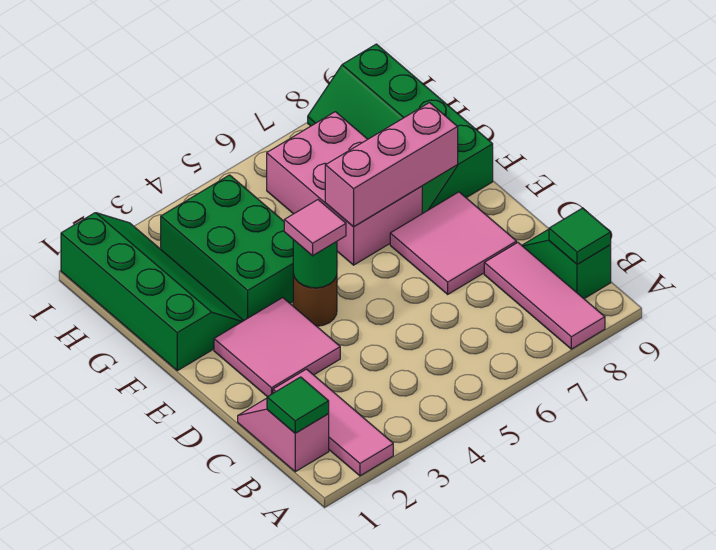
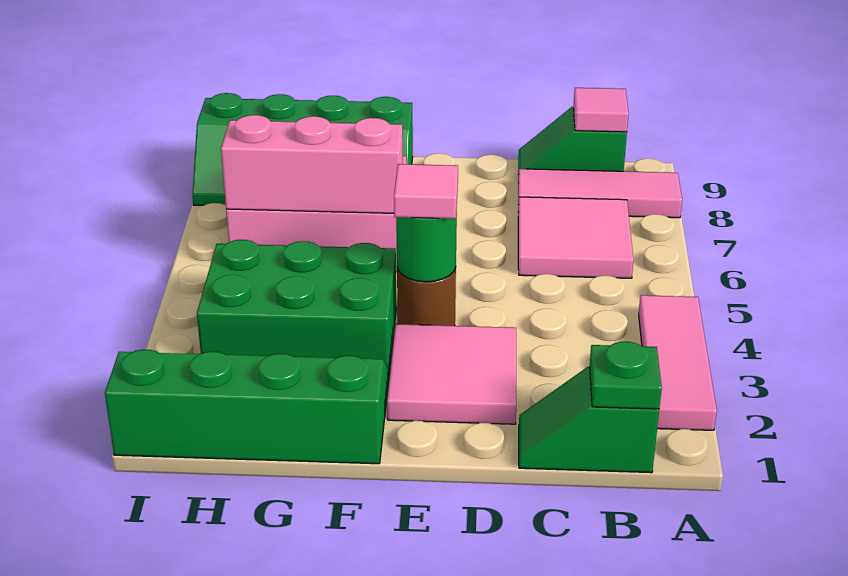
pink tile A2:C2 level 1 -> pink tile A2:A4 level 1
pink slope B1:C1 level 1 top B -> green slope B1:C1 level 1 top B
green tile B1 level 2 -> green plate B1 level 2
green tile B9 level 2 -> pink tile B9 level 2
pink tile D7:E8 level 1 -> pink tile B6:C7 level 1
pink brick F6:F8 level 2 -> pink brick F6:H6 level 2

